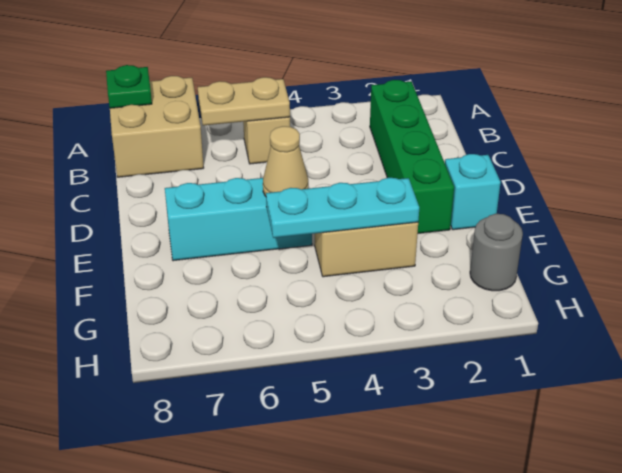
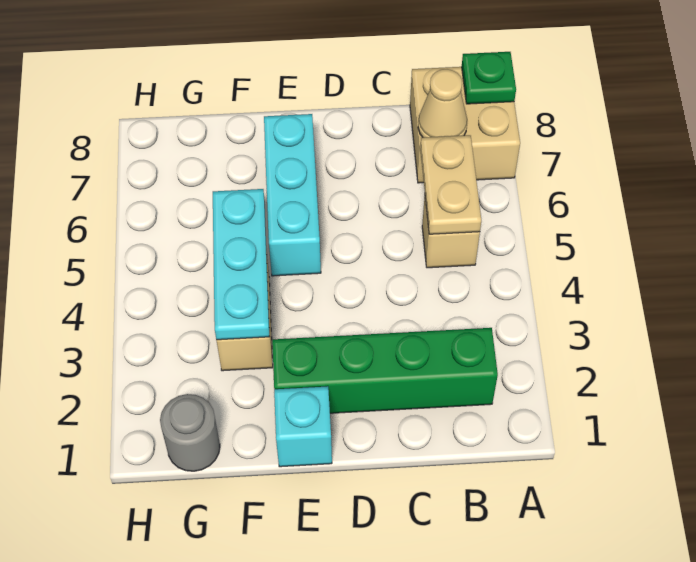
tan cone E5 level 2 -> tan cone B7 level 2

